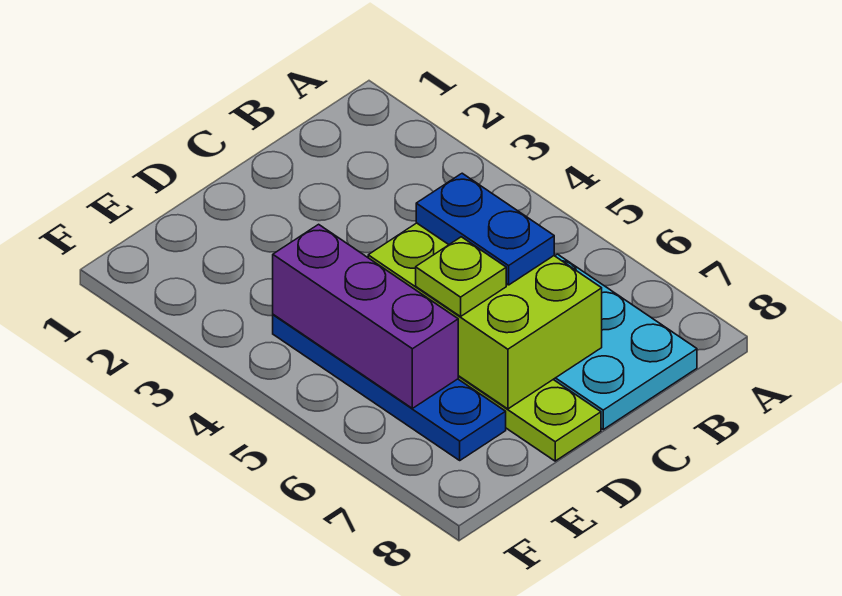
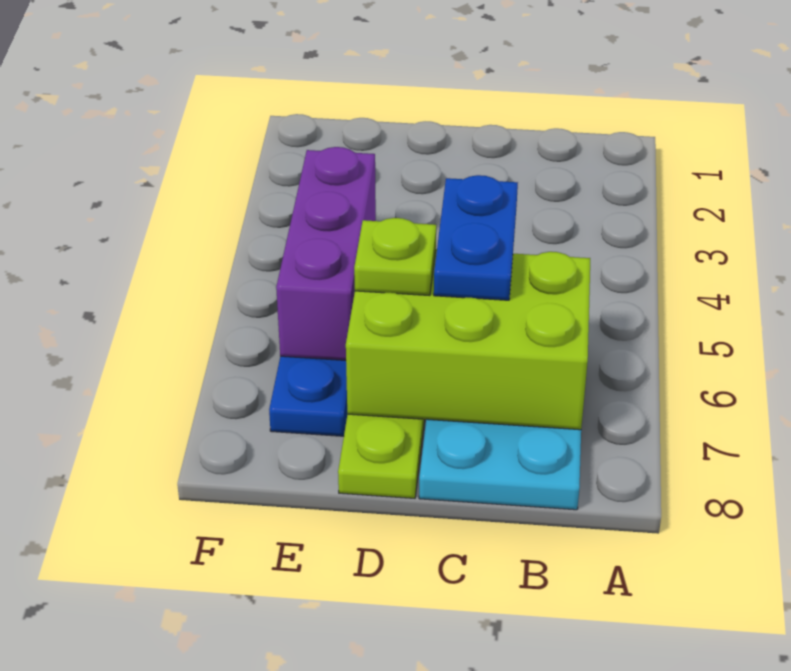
lime brick C5:D7 level 2 -> lime brick B6:D7 level 2

